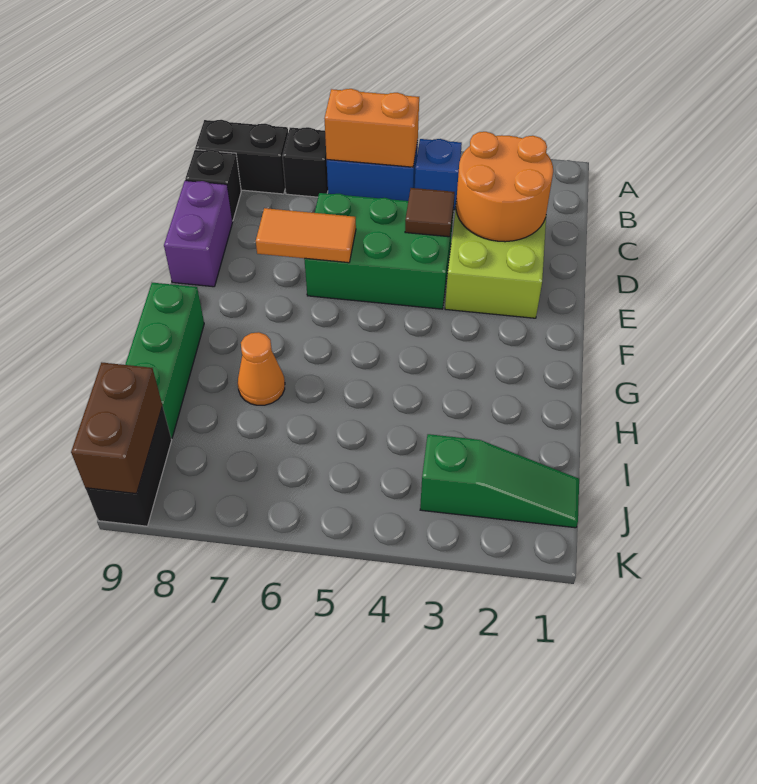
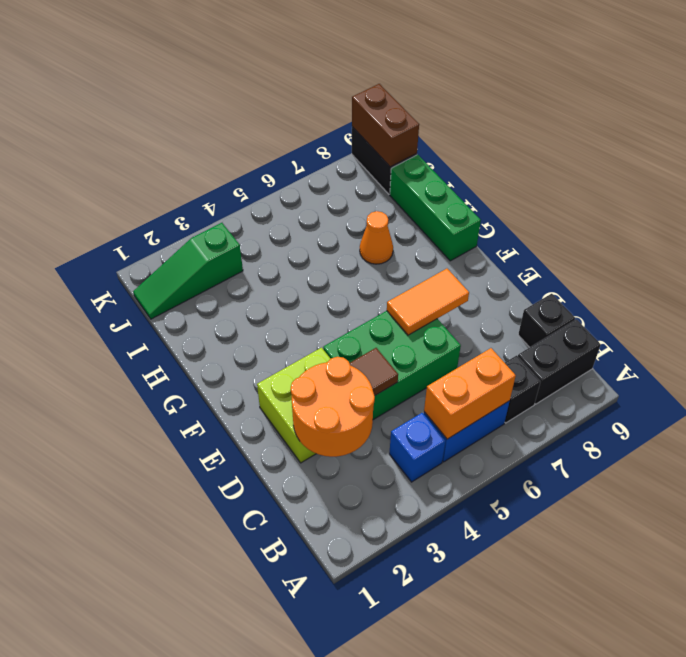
purple brick D9:E9 level 1 -> none

